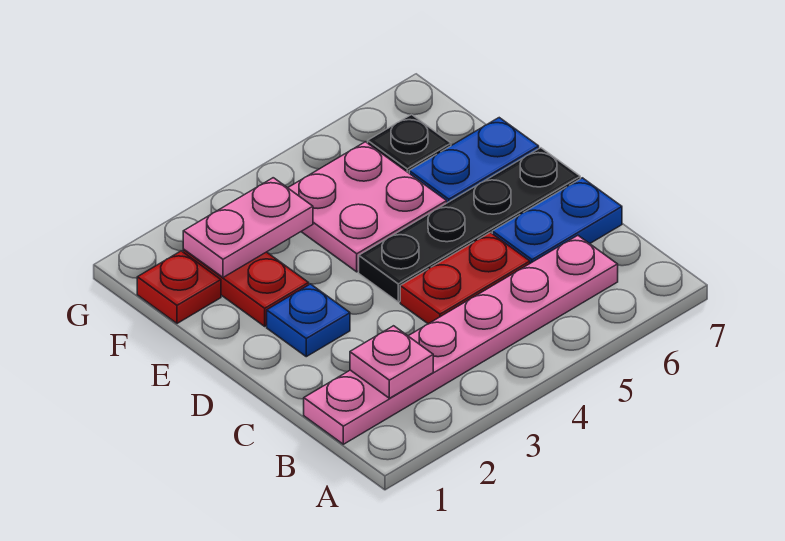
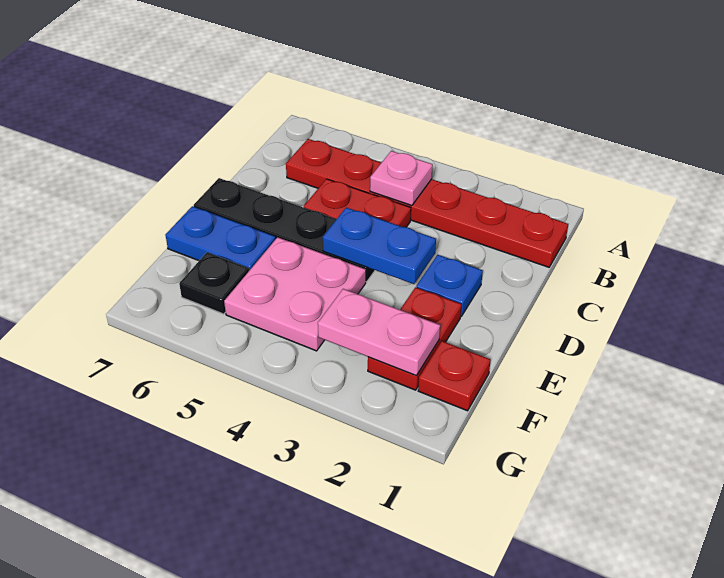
pink plate B1:B6 level 1 -> red plate B1:B6 level 1
pink plate B2 level 2 -> pink plate B4 level 2
blue plate C6:C7 level 1 -> blue plate D3:D4 level 2

